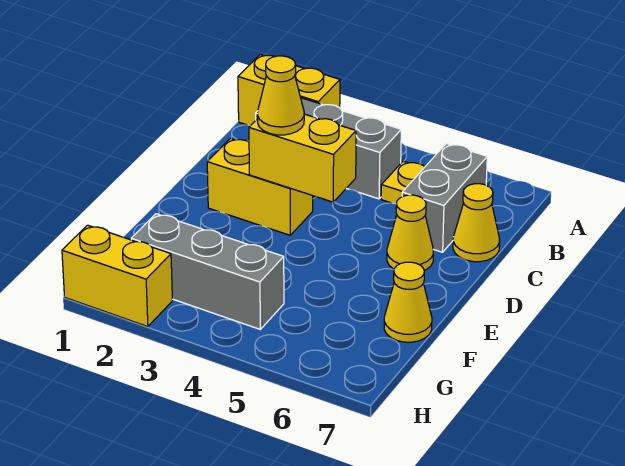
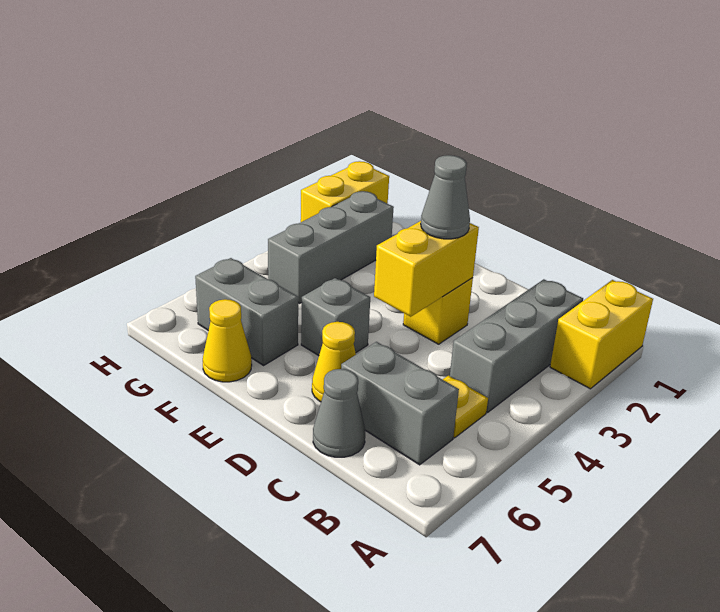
yellow cone C7 level 1 -> grey cone C7 level 1
yellow brick D2:D3 level 1 -> yellow brick D3 level 1
yellow cone D3 level 3 -> grey cone D3 level 3
none -> grey brick E5 level 1
none -> grey brick F6:G6 level 1

